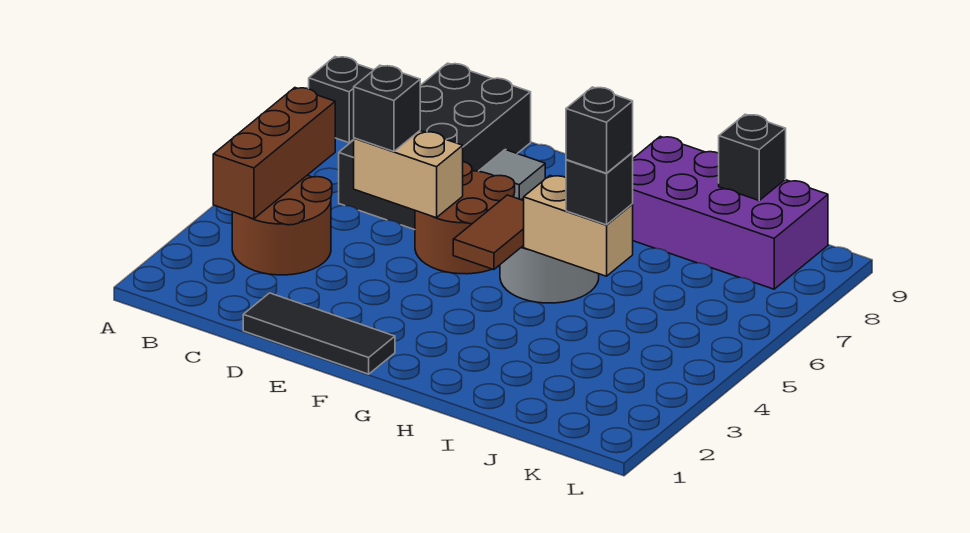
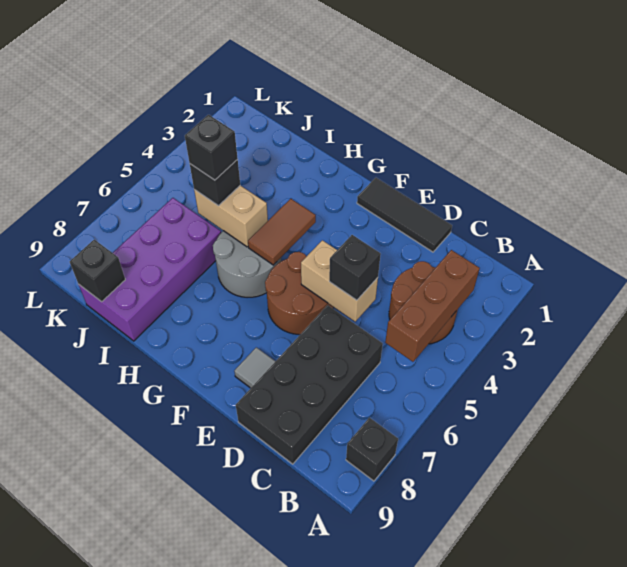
purple brick H8:K9 level 1 -> purple brick I6:J9 level 1

